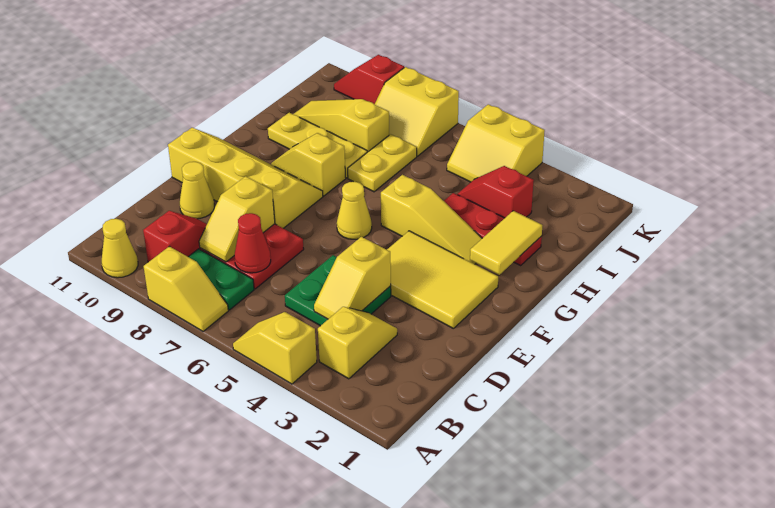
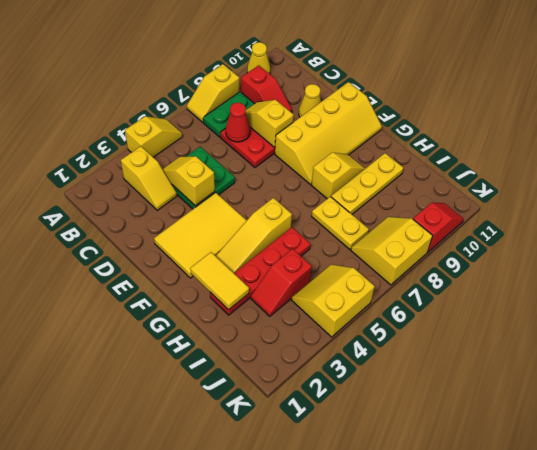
yellow cone F6 level 1 -> none
red plate H2:H4 level 1 -> red plate H2:H5 level 1
red slope I3:I4 level 1 top 3 -> red slope I3:I4 level 1 top 4
yellow slope I8:I10 level 1 top 8 -> none

